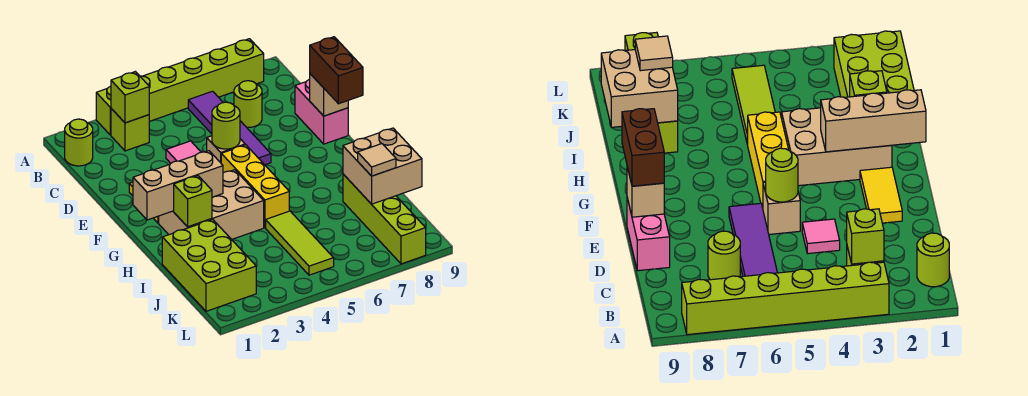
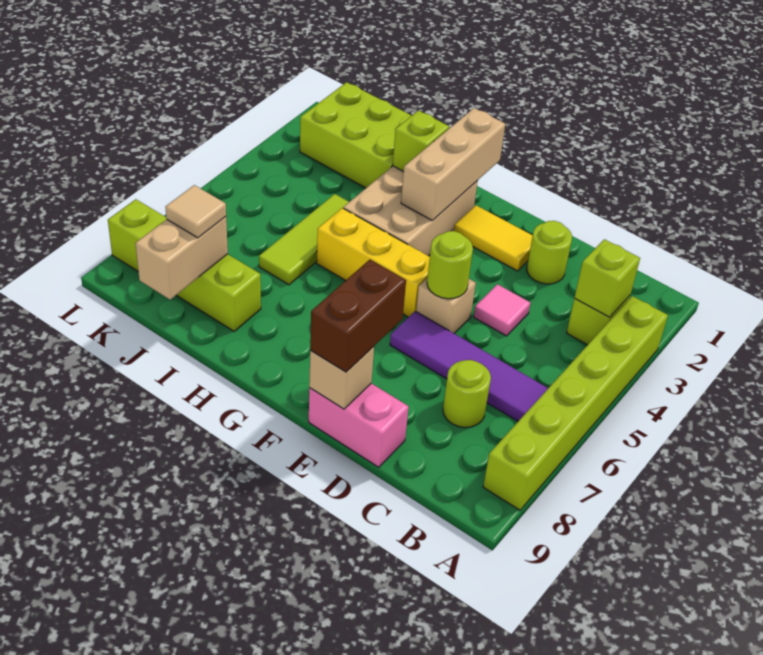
lime round brick B1 level 1 -> lime round brick D2 level 1
brown brick E9:F9 level 3 -> brown brick E8:E9 level 3
lime tile I5:K5 level 1 -> lime tile I4:I6 level 1
tan brick I8:J9 level 2 -> tan brick J8:J9 level 2

